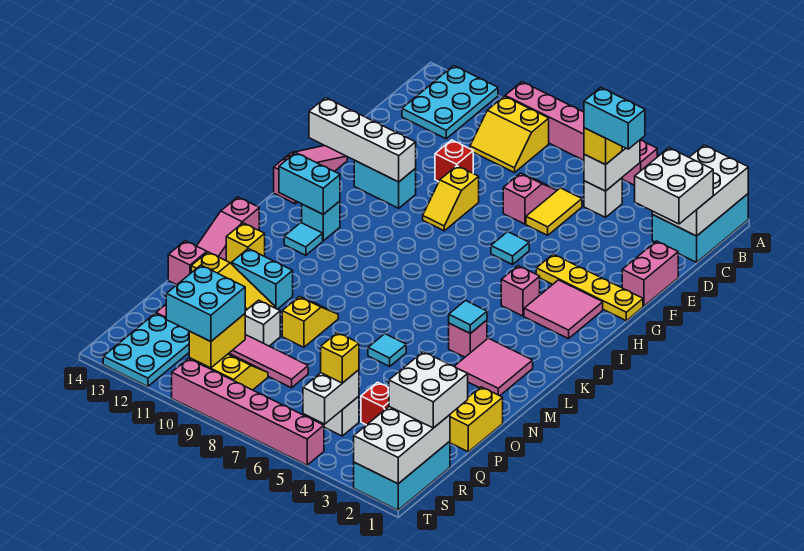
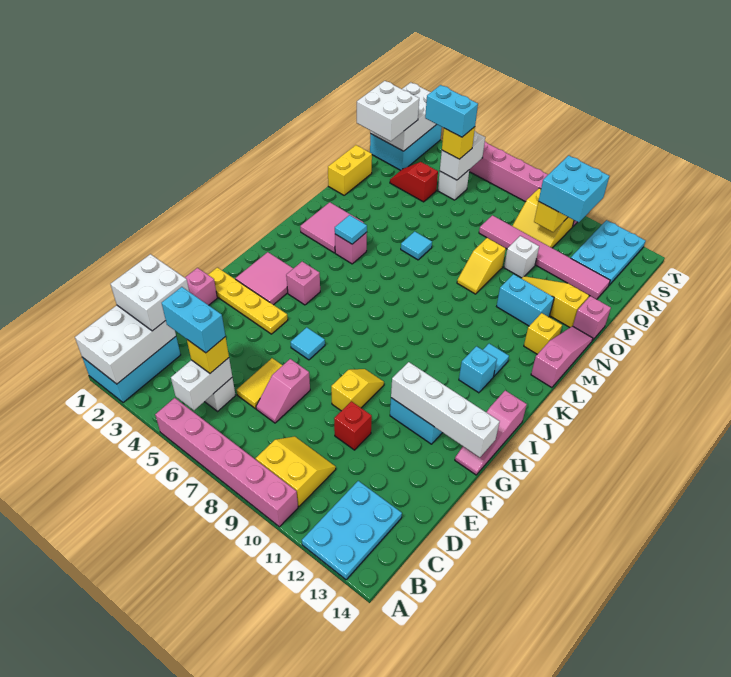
cyan brick J12:J13 level 2 -> cyan brick R4:R5 level 4

